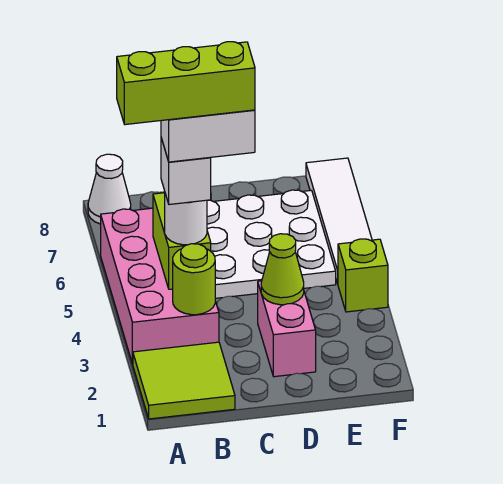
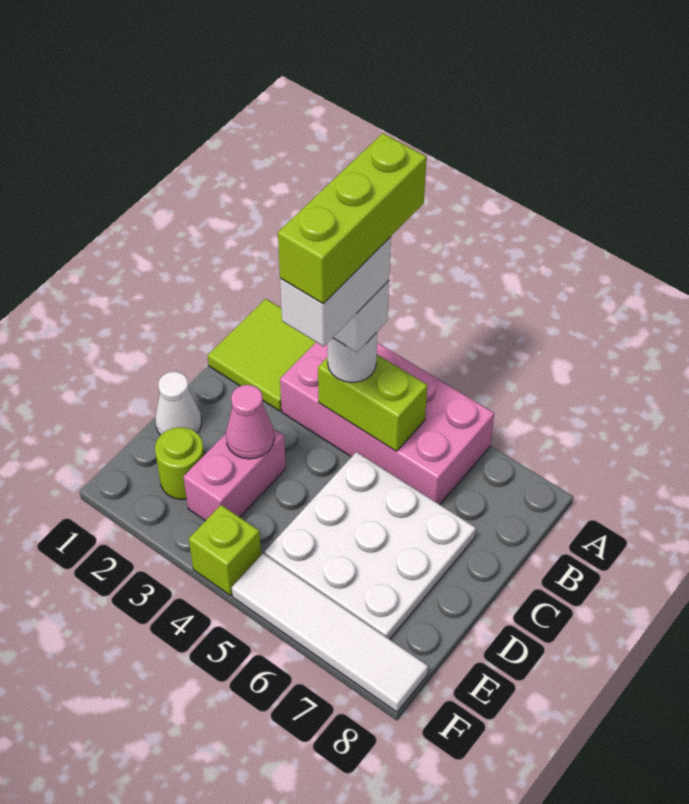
white cone A8 level 1 -> white cone D1 level 1
lime round brick B3 level 2 -> lime round brick E2 level 1
pink brick D2:D3 level 1 -> pink brick D3:E3 level 1
lime cone D3 level 2 -> pink cone D3 level 2

